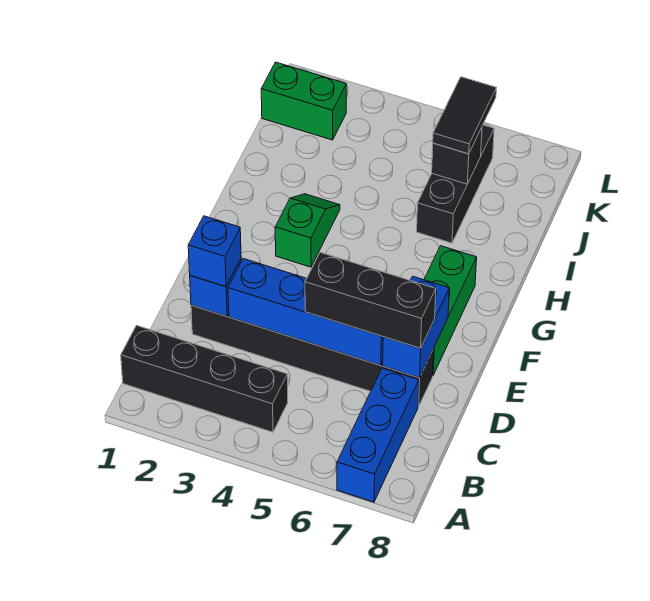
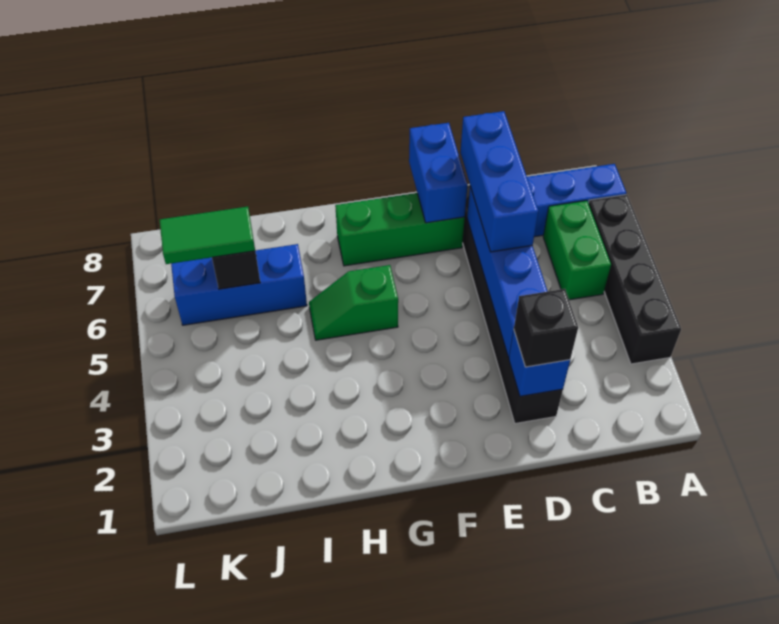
black brick B1:B4 level 1 -> black brick A3:A6 level 1
blue brick D2 level 3 -> black brick D2 level 3
black brick D5:D7 level 3 -> blue brick D5:D7 level 3
blue brick D7:E7 level 2 -> blue brick E7:E8 level 2
green slope G3:H3 level 1 top G -> green slope G5:H5 level 1 top G
black brick I6:K6 level 1 -> blue brick I6:K6 level 1
black tile J6:K6 level 3 -> green tile J6:K6 level 3
green brick K1:K2 level 1 -> green brick B5:B6 level 1

